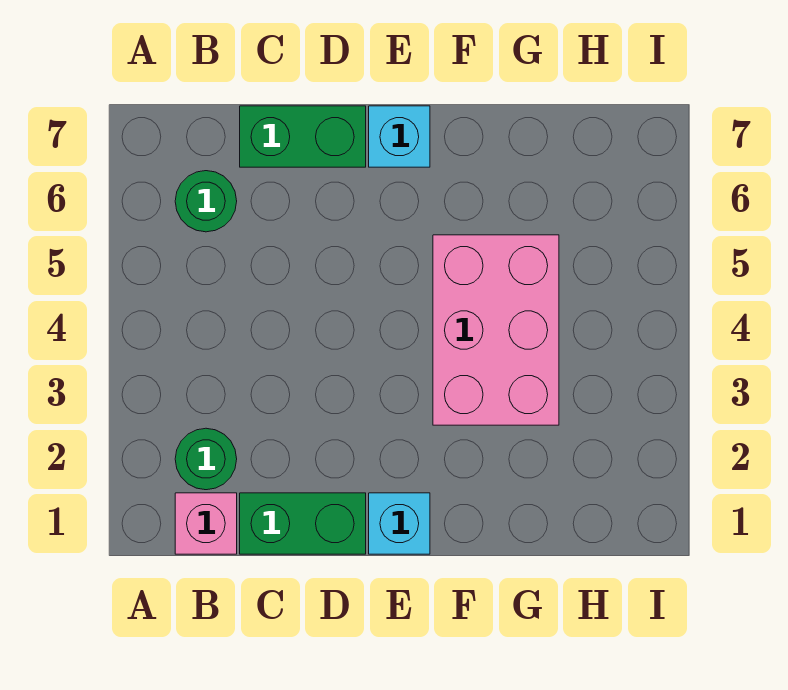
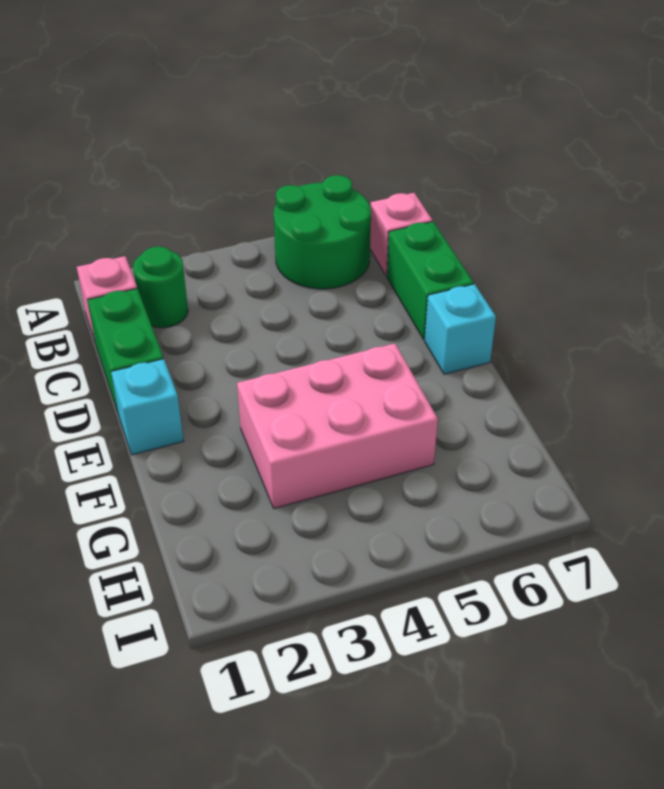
green round brick B6 level 1 -> green round brick A5:B6 level 1
none -> pink brick B7 level 1

